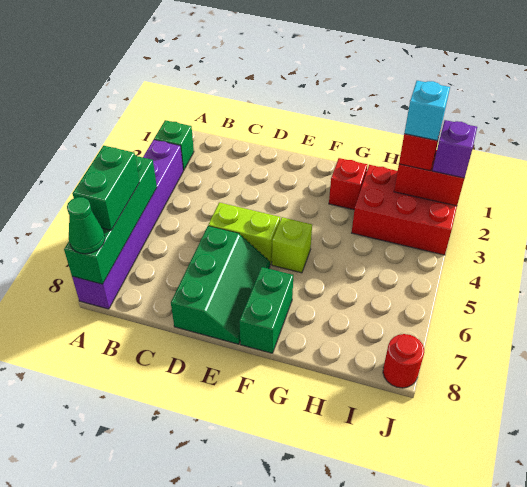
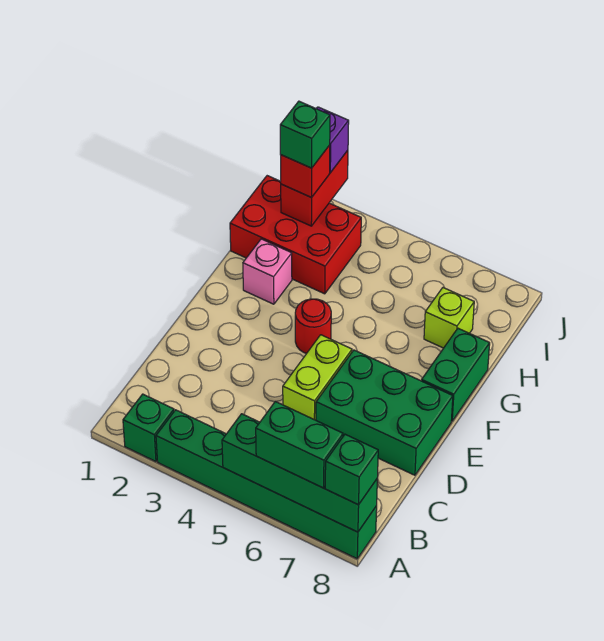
purple brick A3:A8 level 1 -> green brick A3:A8 level 1
green cone A8 level 3 -> green brick A8 level 3
green slope D6:E8 level 1 top D -> green brick D6:E8 level 1
lime brick F5 level 1 -> lime brick H7 level 1
green brick F7:F8 level 1 -> green brick F8:G8 level 1
red brick G2 level 1 -> pink brick G2 level 1
red brick H2:J3 level 1 -> red brick H1:I3 level 1
cyan brick I2 level 4 -> green brick I2 level 4
red round brick J8 level 1 -> red round brick F4 level 1

